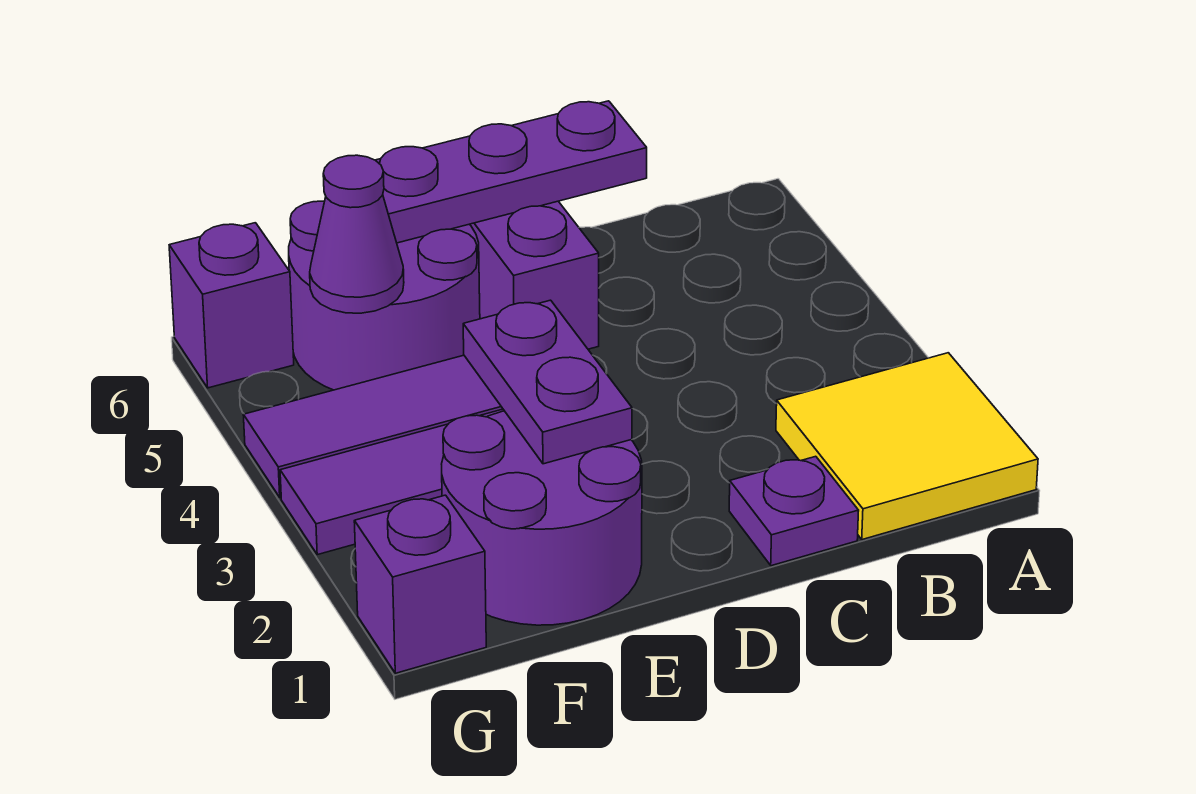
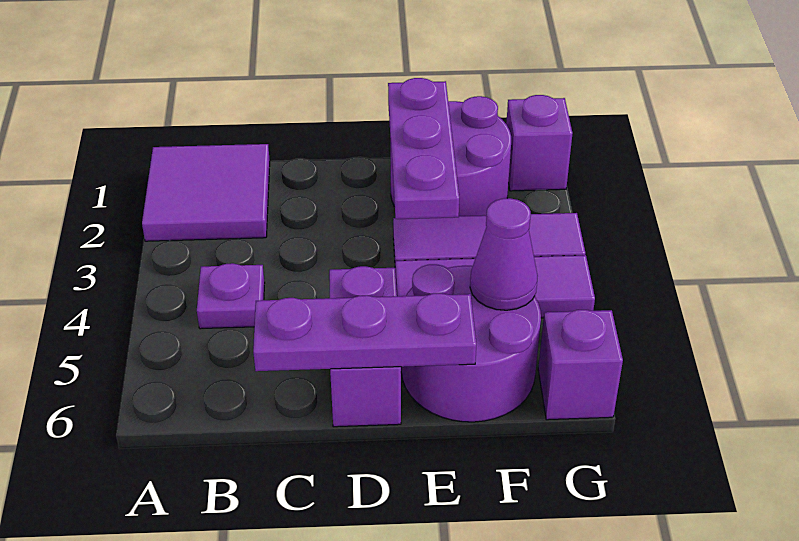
yellow tile A1:B2 level 1 -> purple tile A1:B2 level 1
purple plate C1 level 1 -> purple plate B4 level 1
purple plate E2:E3 level 2 -> purple plate E1:E3 level 2

